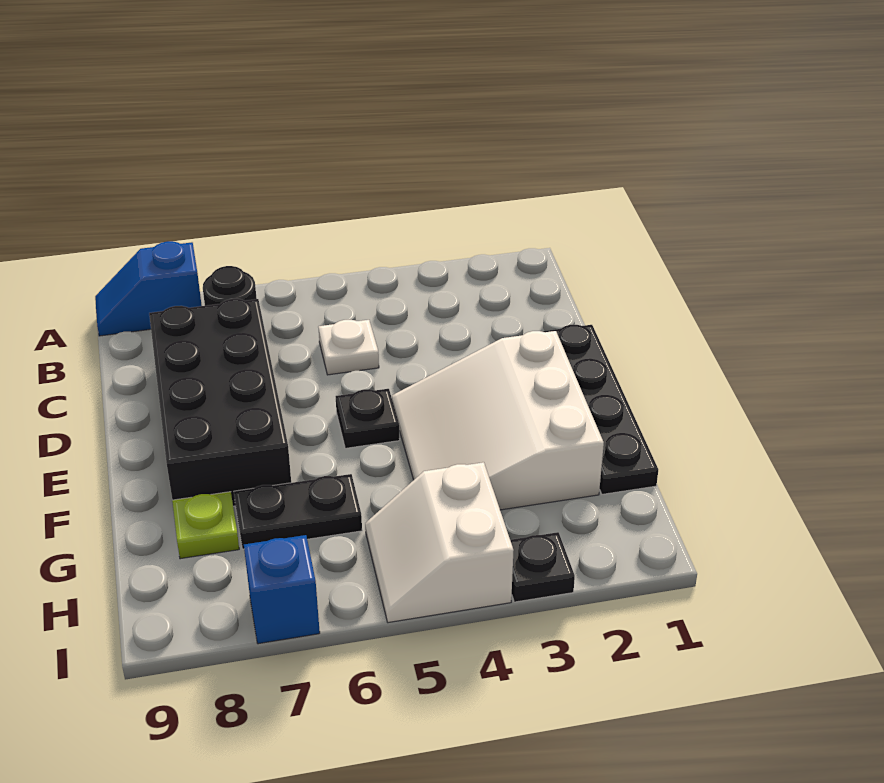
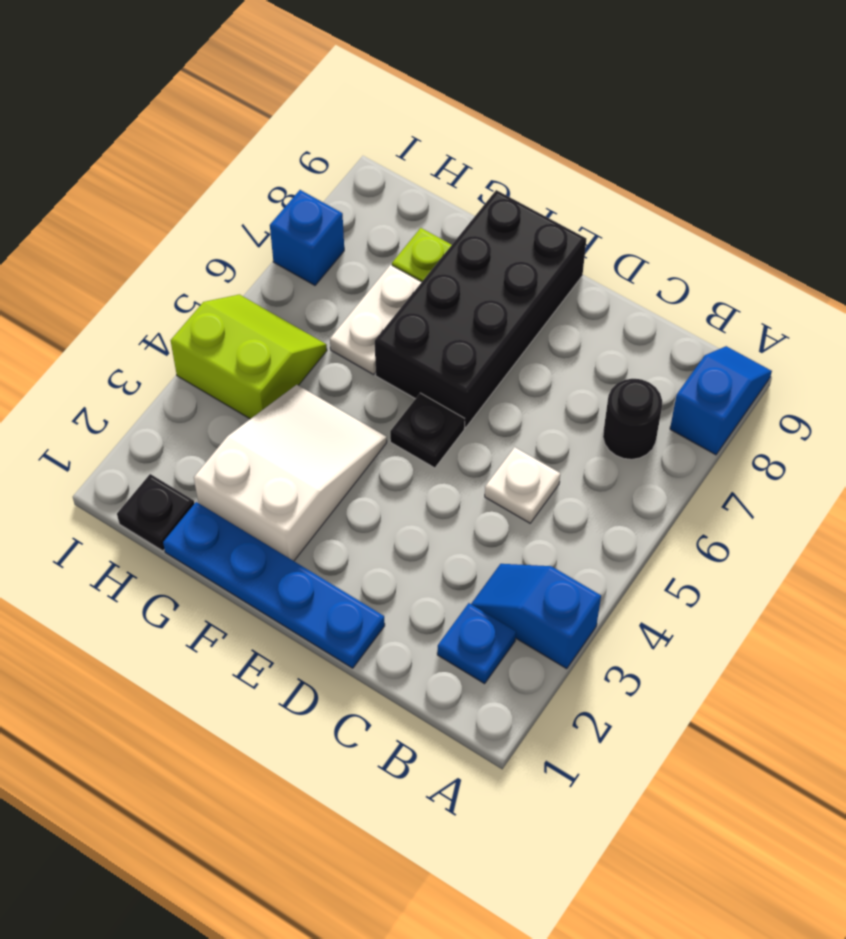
none -> blue slope A3:B3 level 1 top A
none -> blue plate B2 level 1
black brick C7:F8 level 1 -> black brick E6:F9 level 1
black plate D1:G1 level 1 -> blue plate D1:G1 level 1
white slope E2:G4 level 1 top 2 -> white slope F2:G4 level 1 top 2
black plate G6:G7 level 1 -> white plate G6:G7 level 1
white slope H4:I5 level 1 top 4 -> lime slope H4:I5 level 1 top 4
black plate I3 level 1 -> black plate H1 level 1

